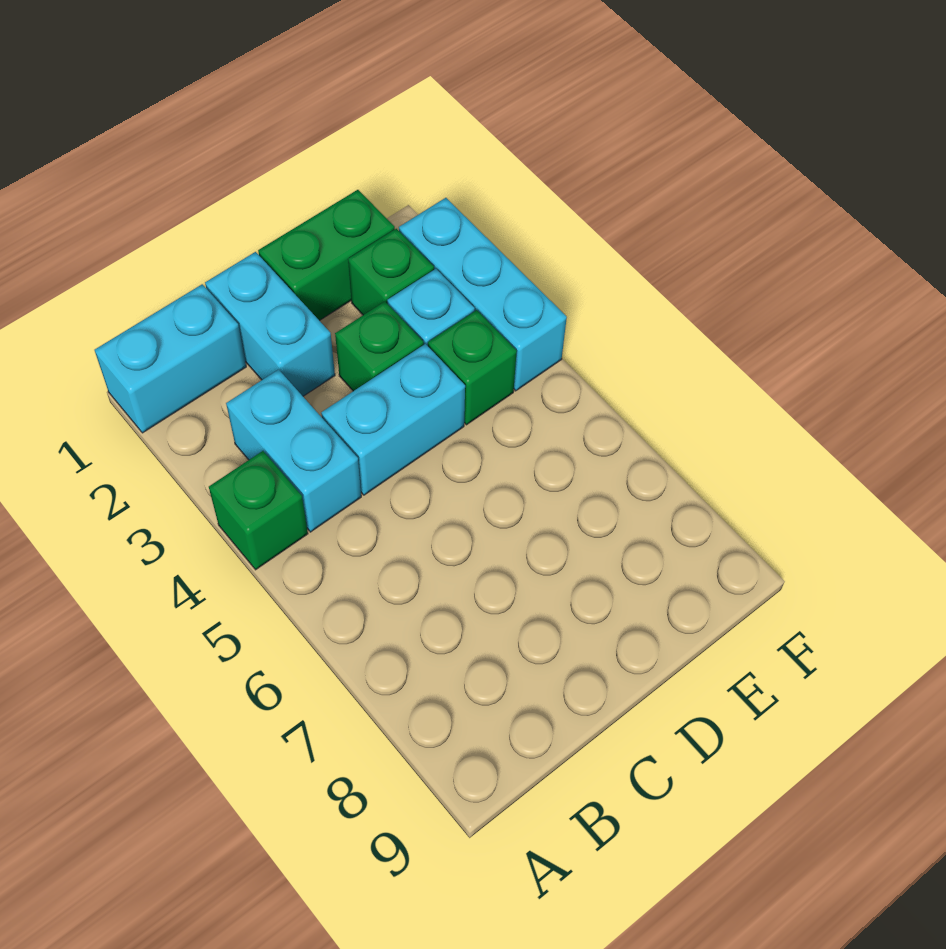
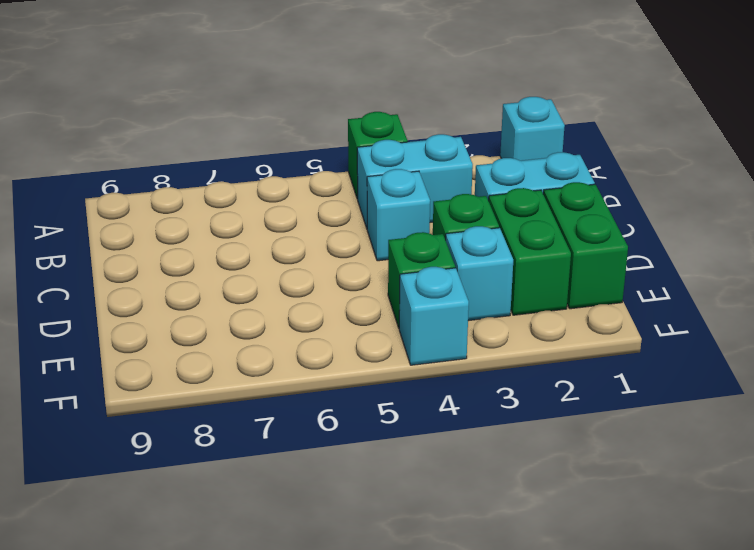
cyan brick A1:B1 level 1 -> cyan brick A1 level 1
cyan brick C4:D4 level 1 -> cyan brick C4 level 1
green brick E2 level 1 -> green brick D2:E2 level 1
cyan brick F2:F4 level 1 -> cyan brick F4 level 1

